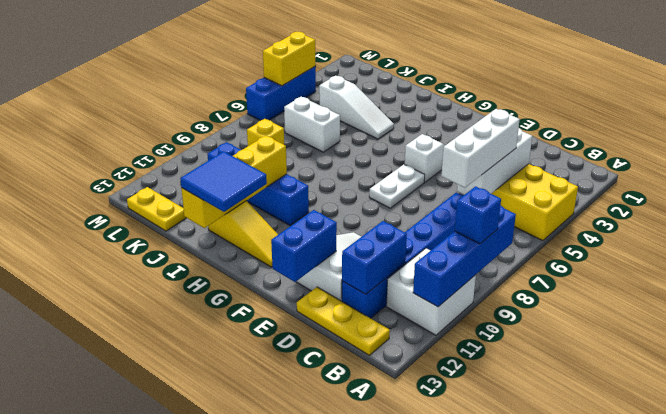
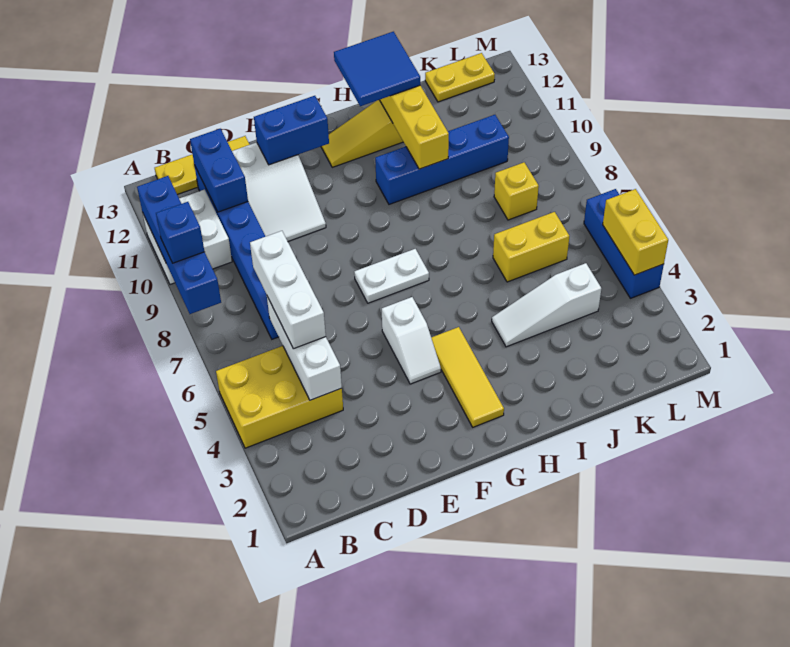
blue brick E12:E13 level 2 -> blue brick E12:F12 level 2
white plate F6:F7 level 1 -> white plate F7:G7 level 1
none -> yellow tile G2:G4 level 1
white brick J6:K6 level 1 -> yellow brick J6:K6 level 1

